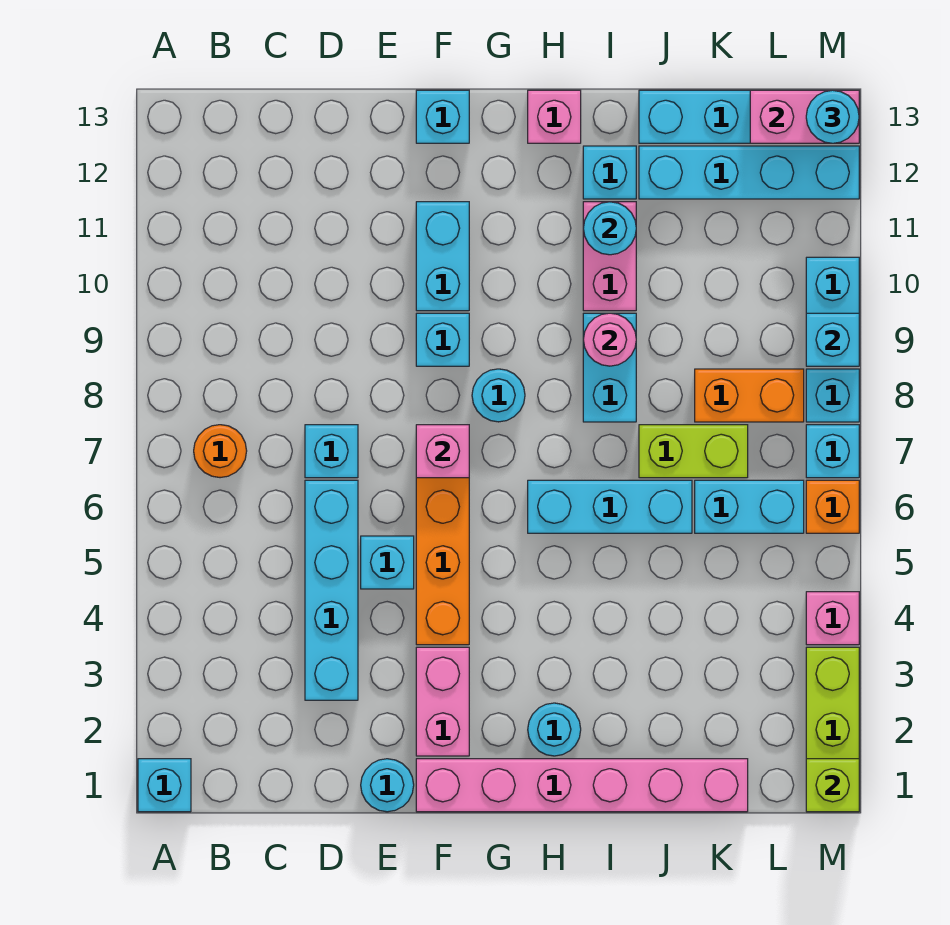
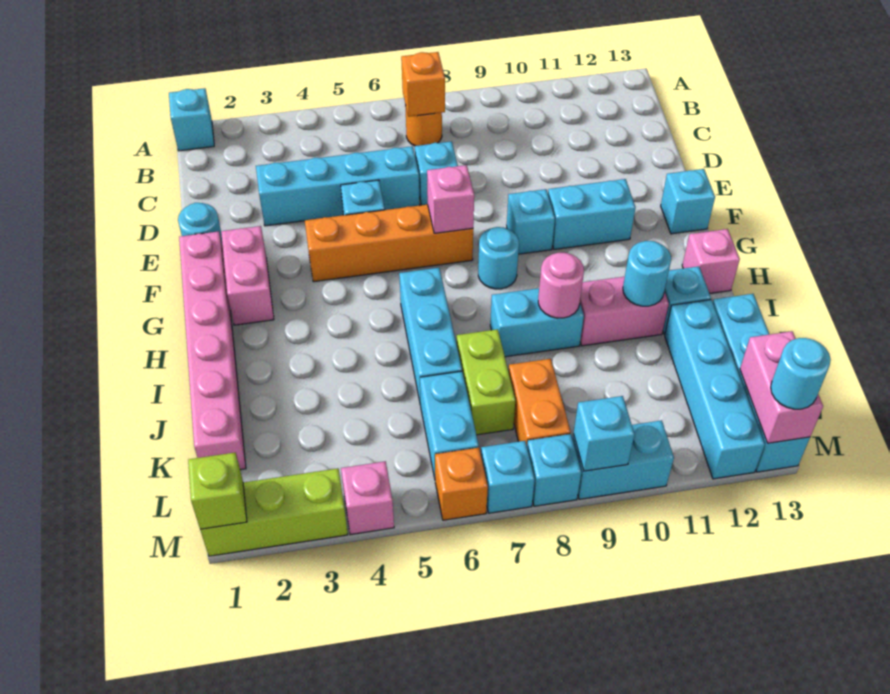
none -> orange brick B7 level 2
pink brick F2:F3 level 1 -> pink brick F2:G2 level 1
cyan round brick H2 level 1 -> none

